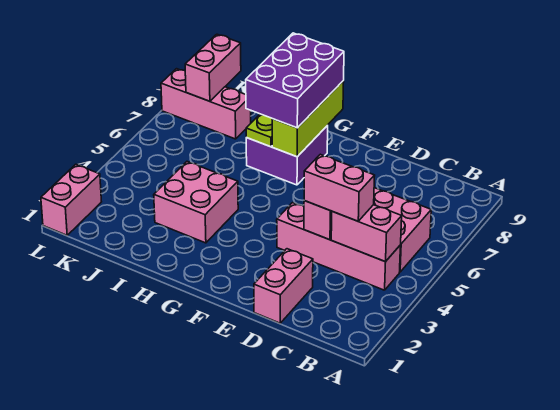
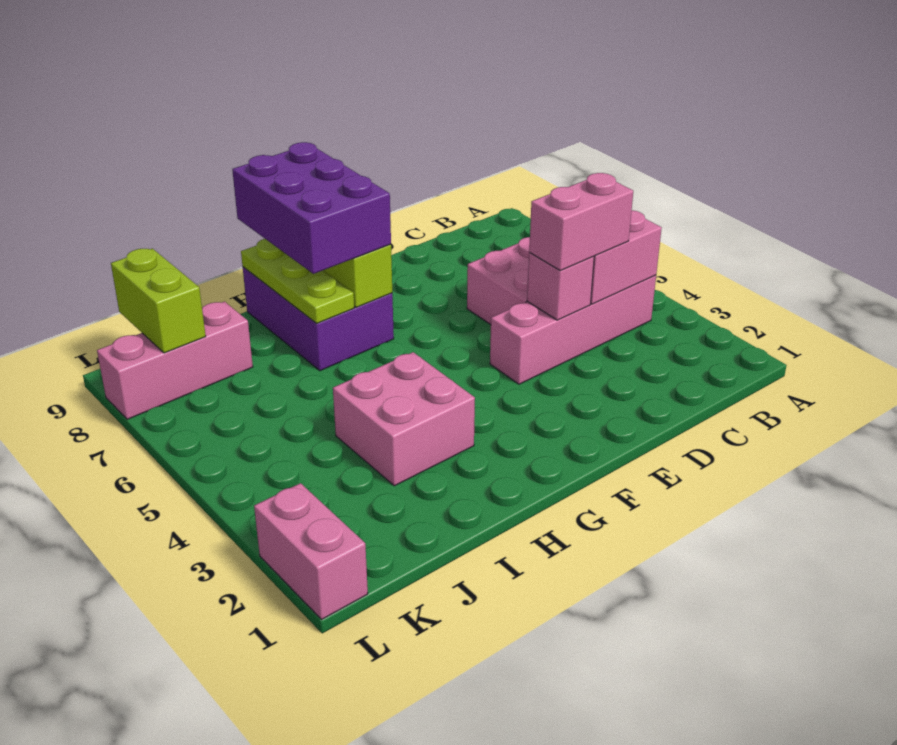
pink brick D1:D2 level 1 -> none
purple brick G7:H8 level 1 -> purple brick G7:H9 level 1
pink brick K8:K9 level 2 -> lime brick K8:K9 level 2

